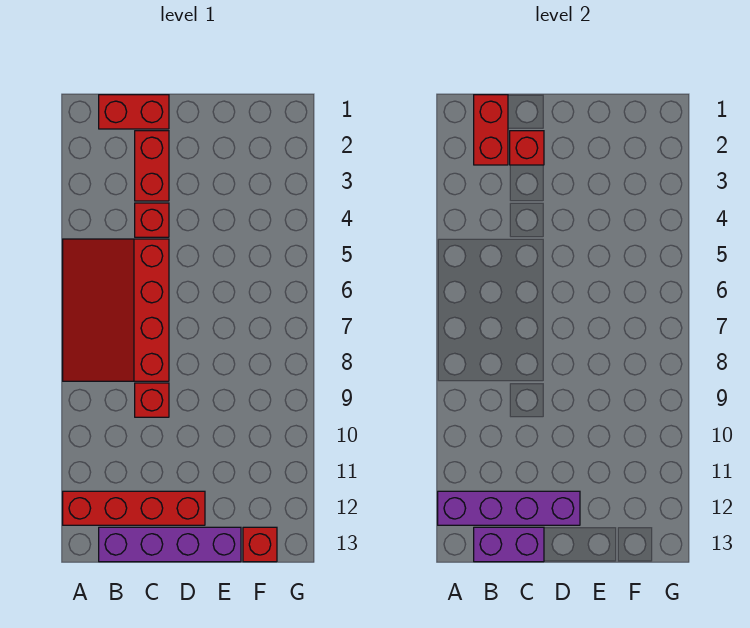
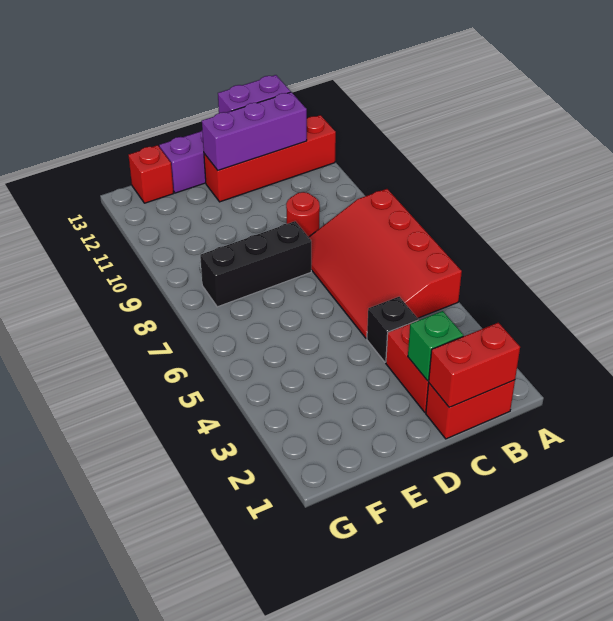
red slope A5:C8 level 1 top C -> red slope A5:C8 level 1 top A
purple brick A12:D12 level 2 -> purple brick B12:D12 level 2
red brick B1:B2 level 2 -> red brick B1:C1 level 2
red brick C2 level 2 -> green brick C2 level 2
red brick C4 level 1 -> black brick C4 level 1
red brick C9 level 1 -> red round brick C9 level 1
none -> black brick D8:F8 level 1

